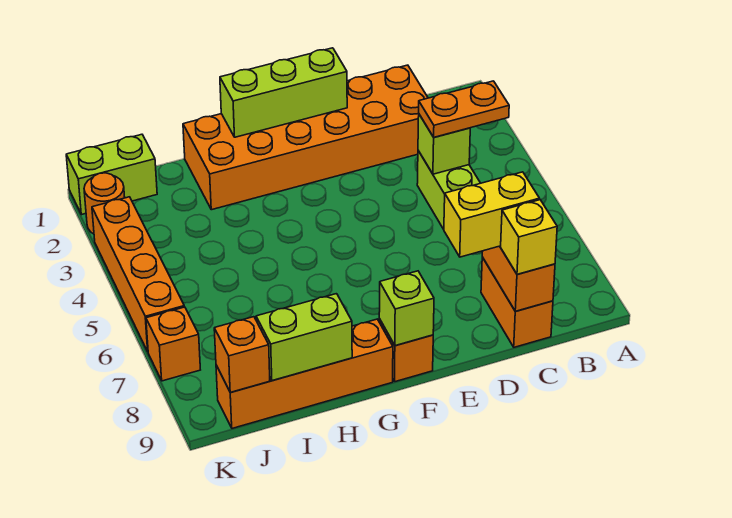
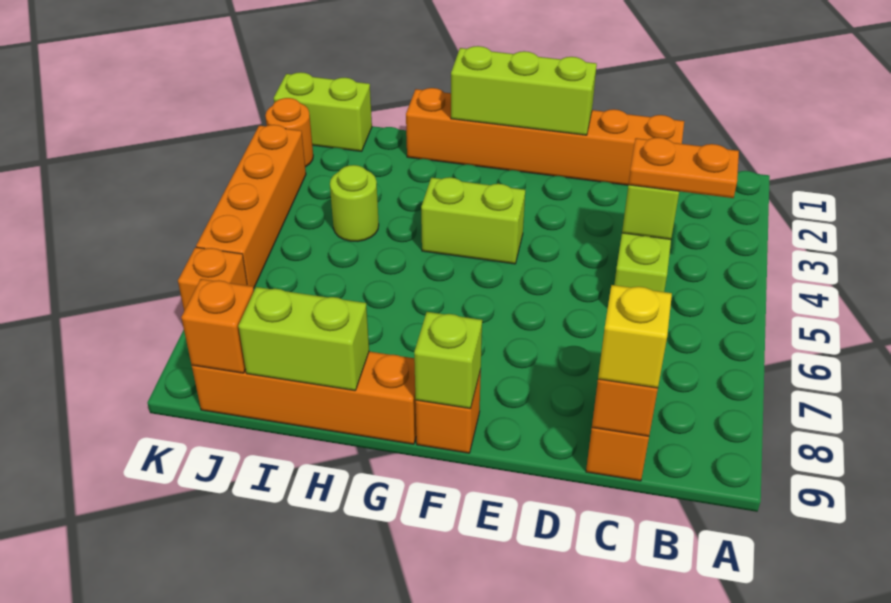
orange brick C1:H2 level 1 -> orange brick C1:H1 level 1
yellow brick C8:D8 level 3 -> none
none -> lime brick F4:G4 level 1
none -> lime round brick I4 level 1

